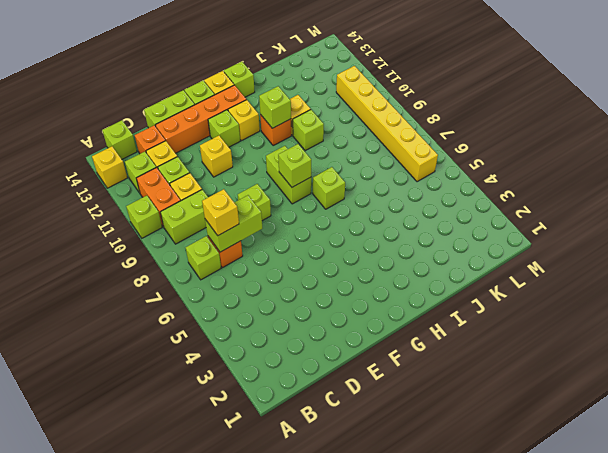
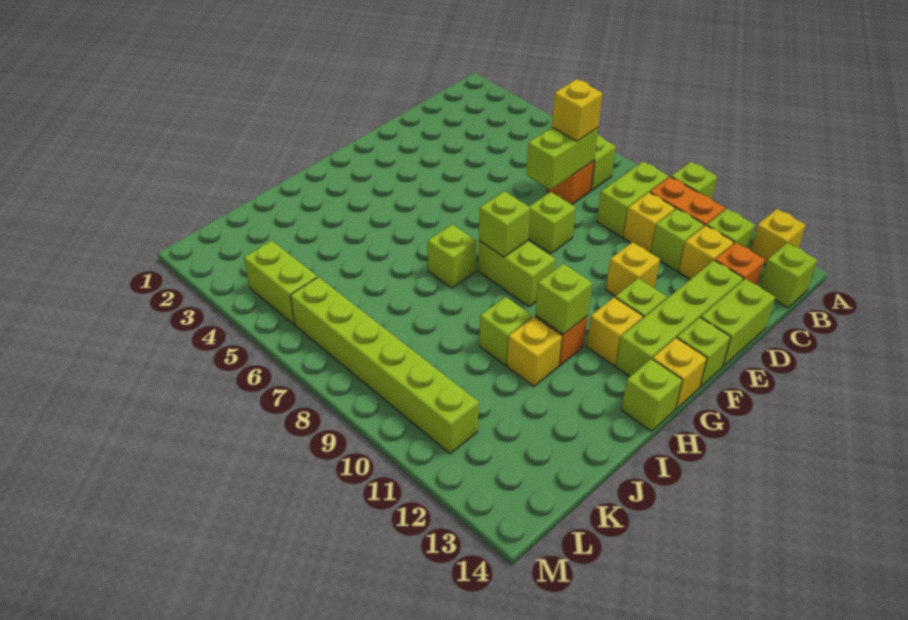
orange brick D13:G13 level 1 -> lime brick D13:G13 level 1
none -> lime brick L4:L5 level 1
yellow brick L6:L11 level 1 -> lime brick L6:L11 level 1

